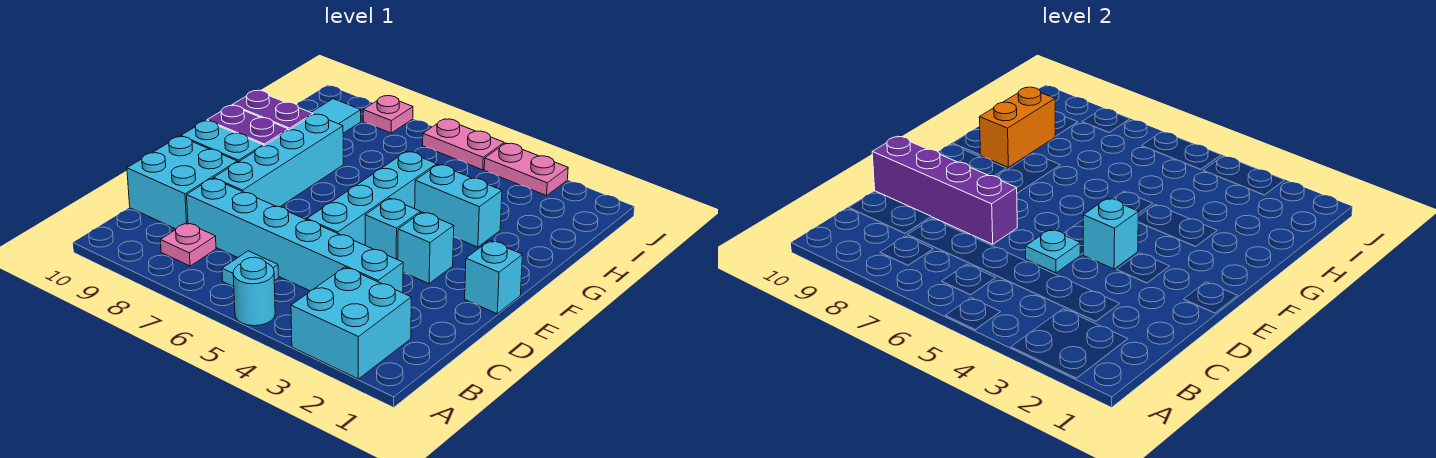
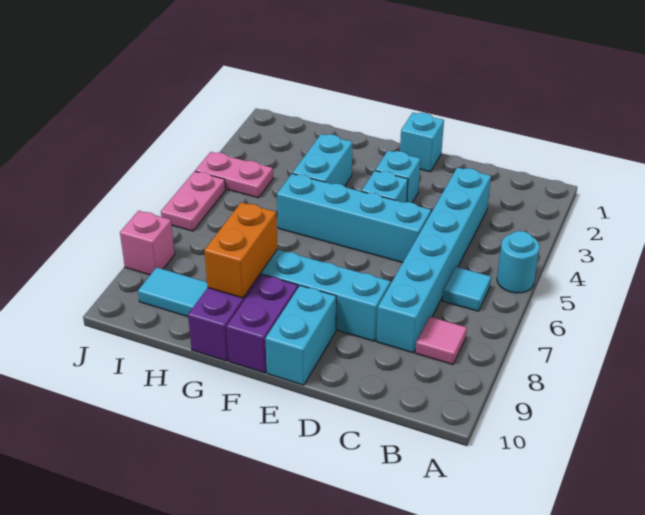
cyan brick A2:B3 level 1 -> none
pink plate B8 level 1 -> pink tile B8 level 1
cyan brick C9:D10 level 1 -> none
cyan plate D5 level 2 -> none
purple brick D7:D10 level 2 -> none
cyan brick E4 level 2 -> none
orange brick G9:H9 level 2 -> orange brick G8:G9 level 2
pink plate J3:J4 level 1 -> pink plate I4:J4 level 1
pink plate J8 level 1 -> pink brick J8 level 1

